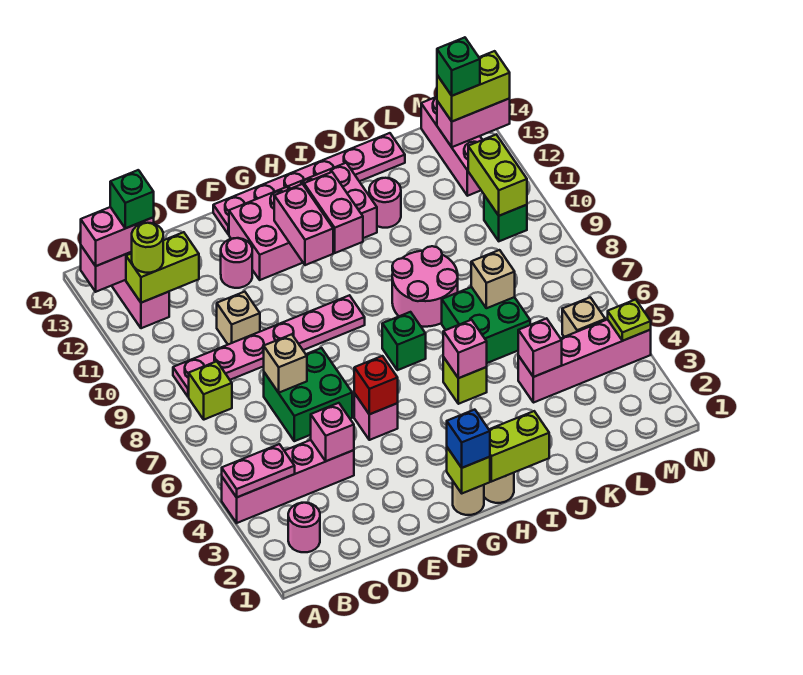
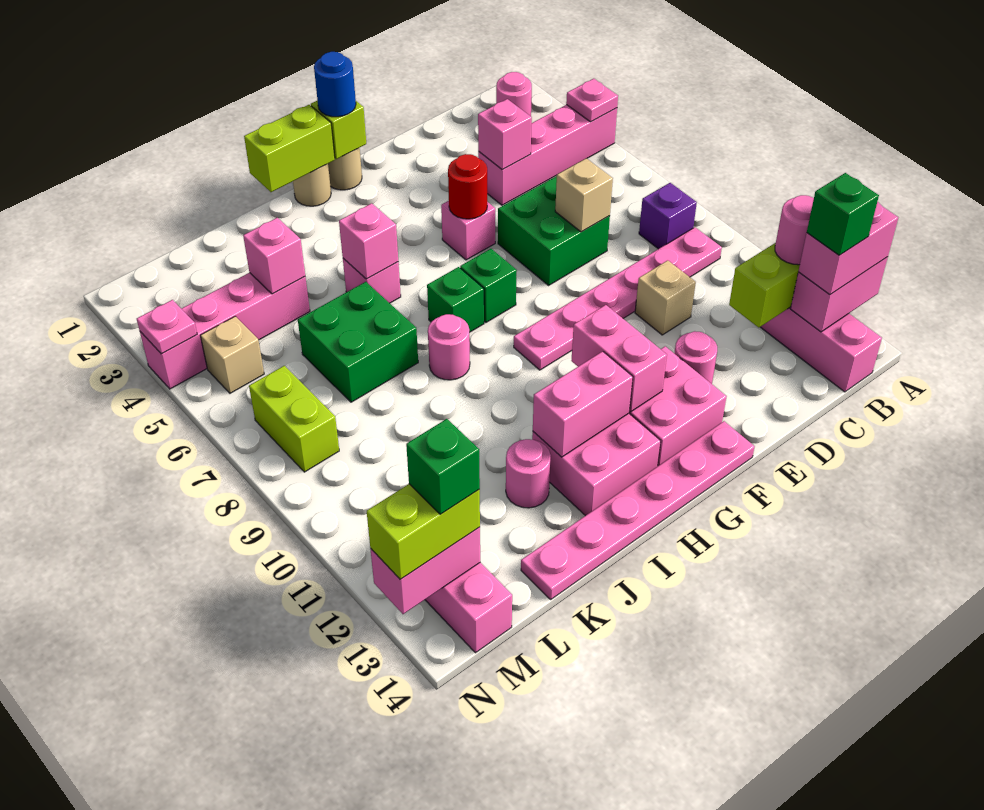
pink plate A4:B4 level 2 -> pink plate A4 level 2
lime brick B8 level 1 -> purple brick B8 level 1
lime round brick B12 level 3 -> pink round brick B12 level 3
red brick F5 level 2 -> red round brick F5 level 2
blue brick G1 level 3 -> blue round brick G1 level 3
pink brick H11:H12 level 2 -> pink brick H12:I12 level 2
lime brick I5 level 1 -> pink brick I5 level 1
pink round brick I8:J9 level 1 -> pink round brick I8 level 1
tan brick K7 level 2 -> none
green brick M10 level 1 -> green brick G7 level 1
lime brick M10:M11 level 2 -> lime brick M7:M8 level 1
lime plate N4 level 2 -> pink plate N4 level 2

